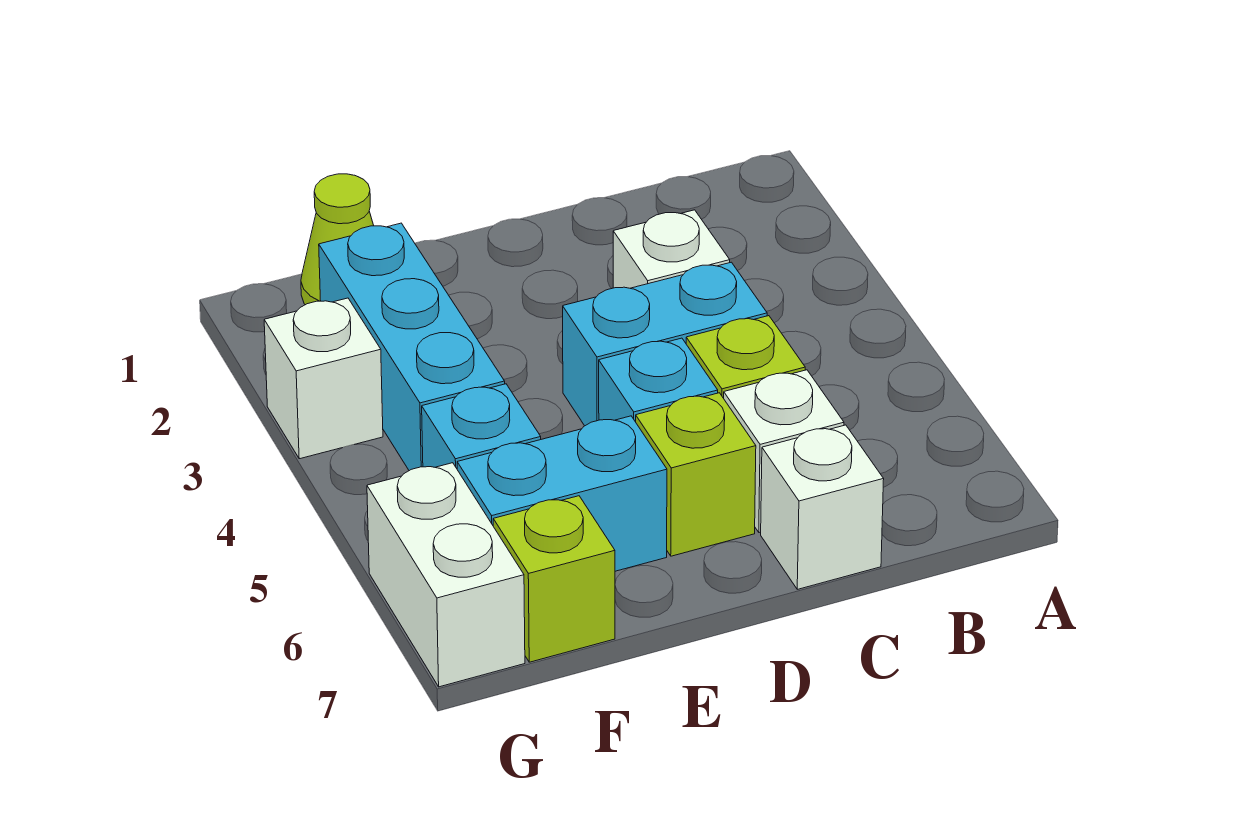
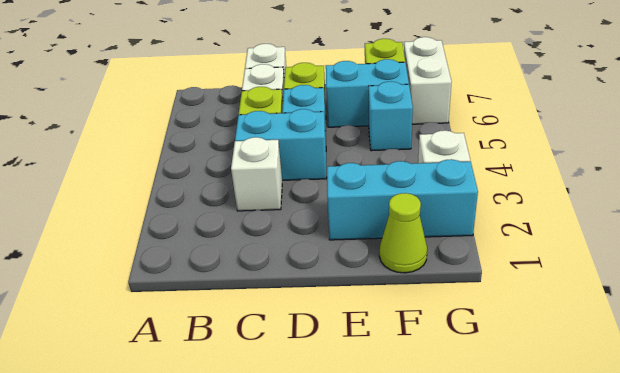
cyan brick F2:F4 level 1 -> cyan brick E2:G2 level 1

